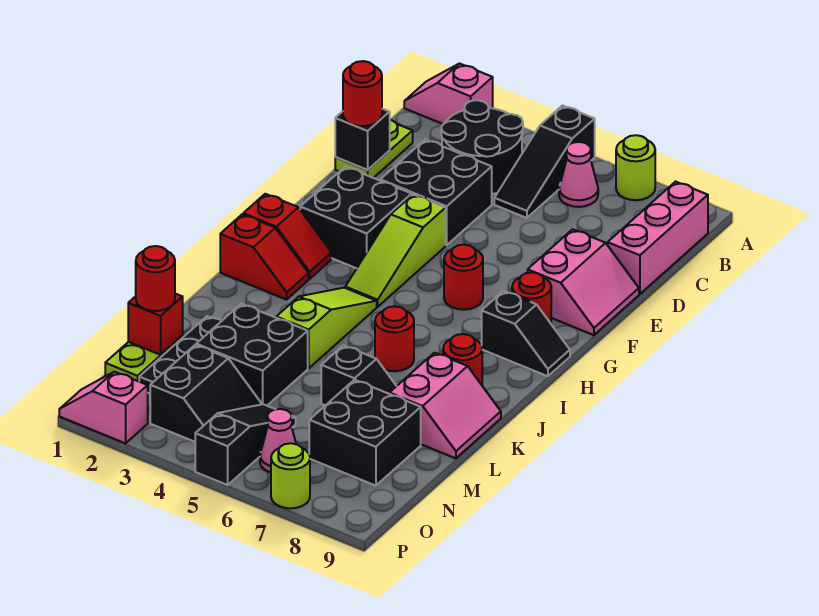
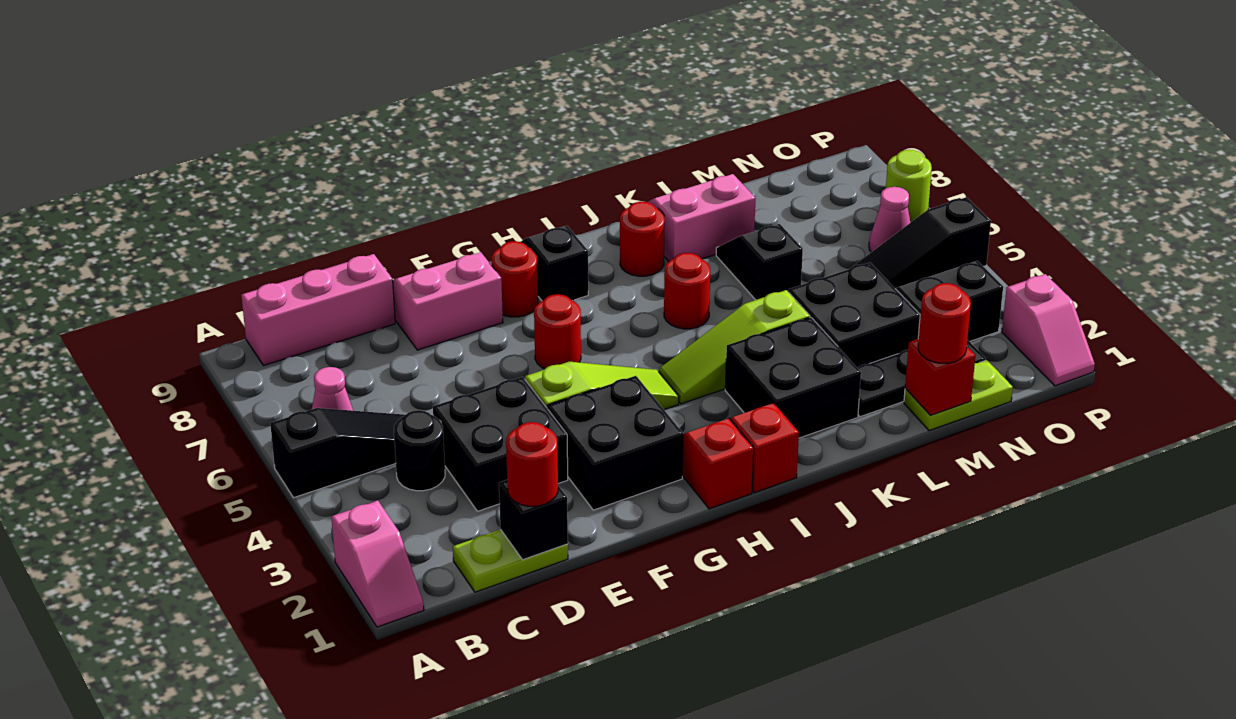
lime round brick A7 level 1 -> none
black round brick B3:C4 level 1 -> black round brick C4 level 1
black brick M7:N8 level 1 -> black brick J2:K3 level 1

